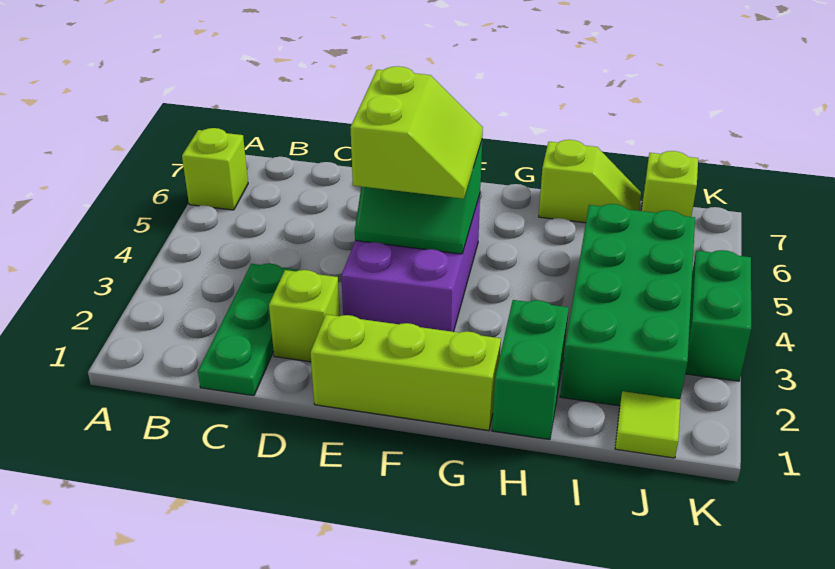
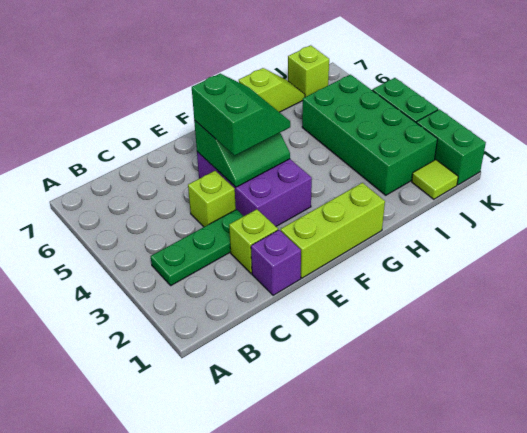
lime brick A6 level 1 -> lime brick D4 level 1
green plate C1:C3 level 1 -> green plate B3:D3 level 1
none -> purple brick D1 level 1
lime slope E4:F5 level 3 top E -> green slope E4:F5 level 3 top E
green brick H1:H2 level 1 -> green brick K1:K2 level 1

